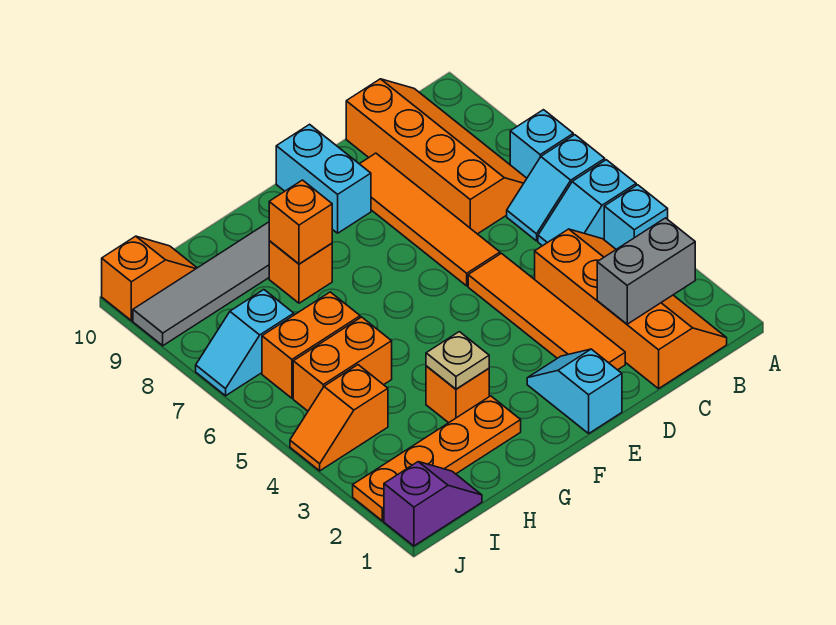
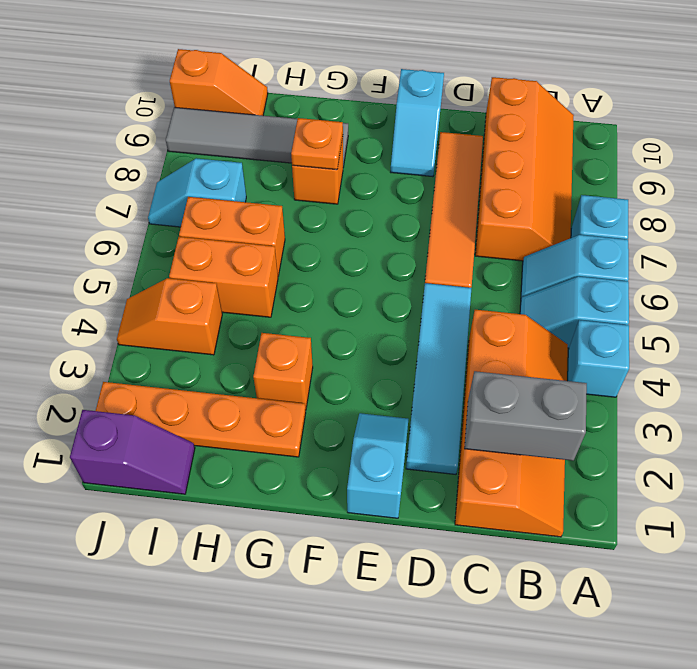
orange tile D2:D5 level 1 -> cyan tile D2:D5 level 1
cyan brick E9:E10 level 1 -> cyan slope E9:E10 level 1 top 10
tan plate G3 level 2 -> none
orange brick G8 level 2 -> orange plate G8 level 2

